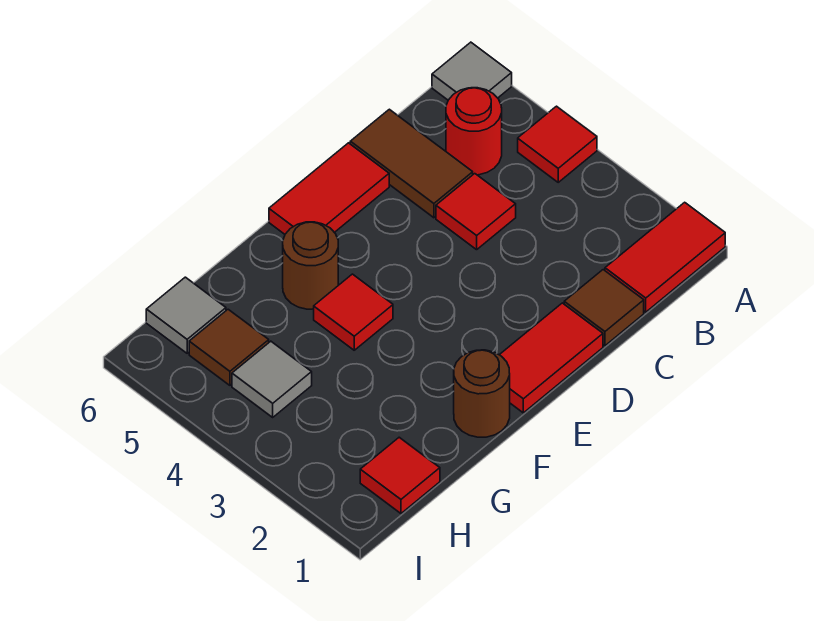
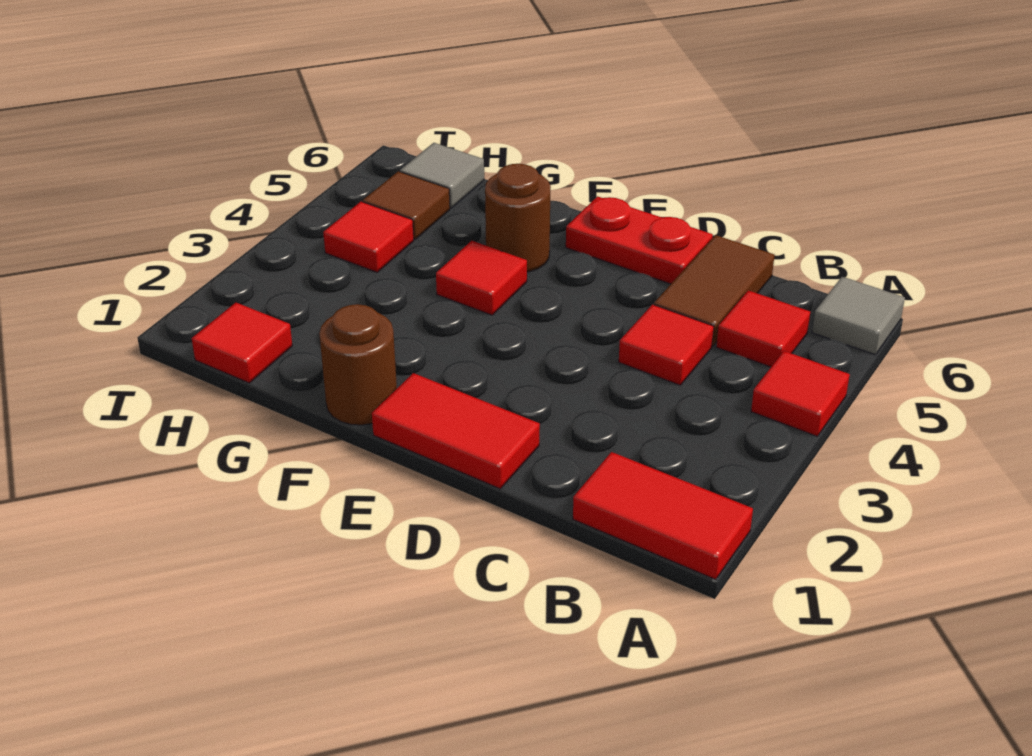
red round brick B5 level 1 -> red tile B5 level 1
brown tile C1 level 1 -> none
red tile D6:E6 level 1 -> red plate D6:E6 level 1
grey tile H4 level 1 -> red tile H4 level 1

